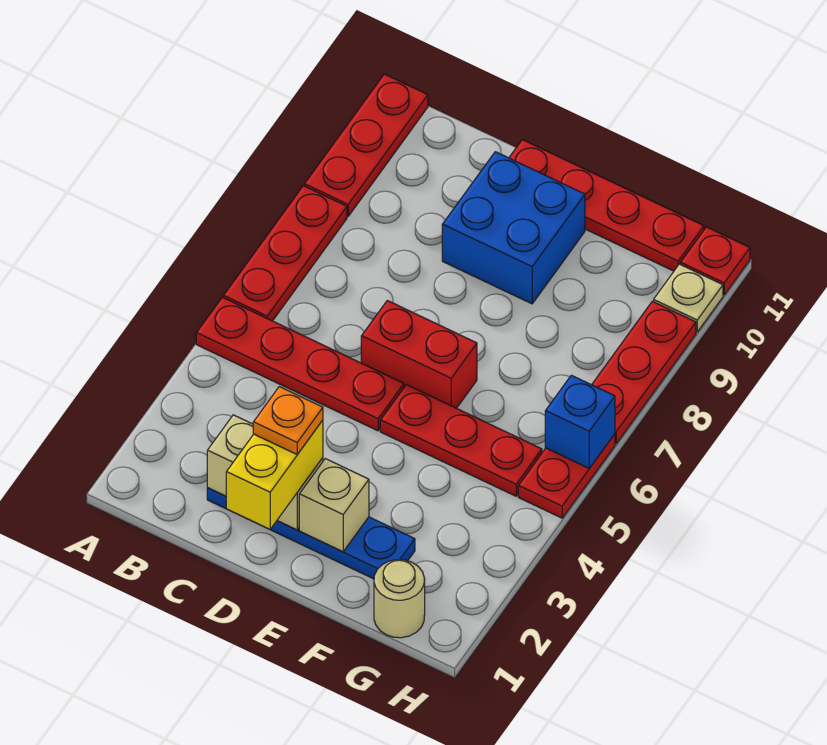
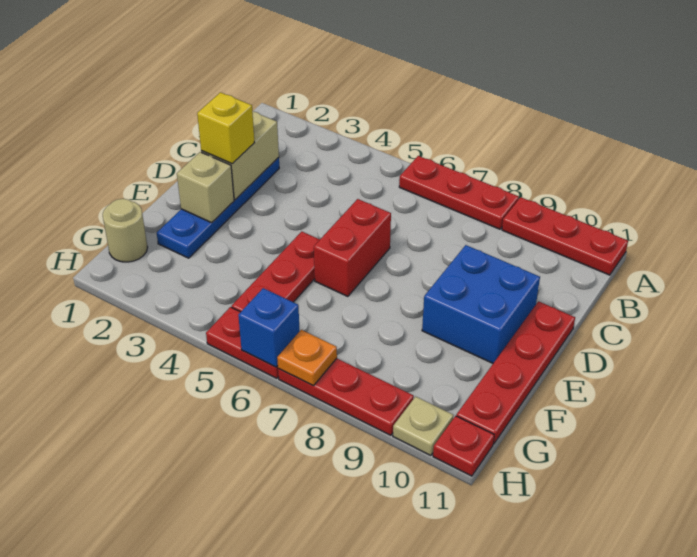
red plate A5:D5 level 1 -> none
yellow brick D1:D2 level 3 -> yellow brick D2 level 3
orange plate D2 level 4 -> orange plate H7 level 2

